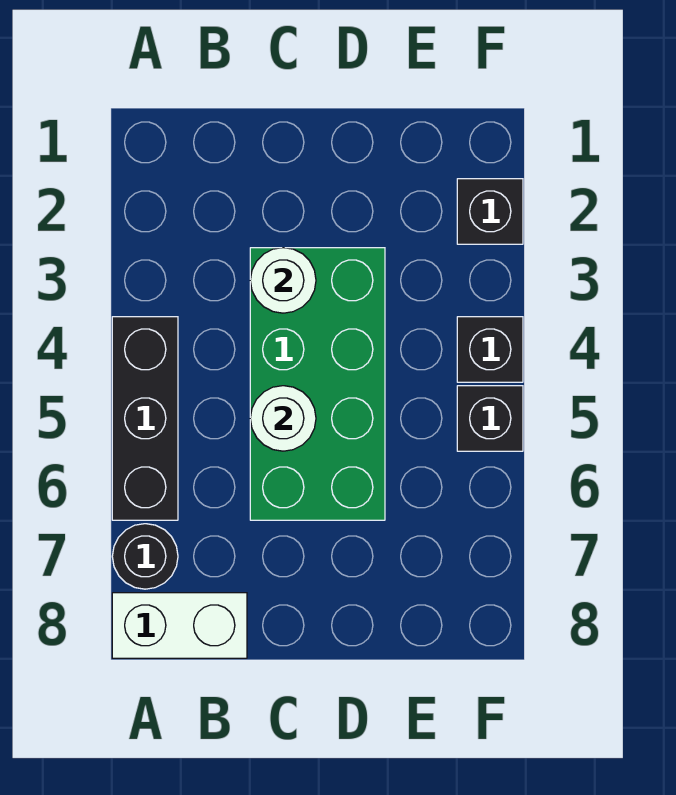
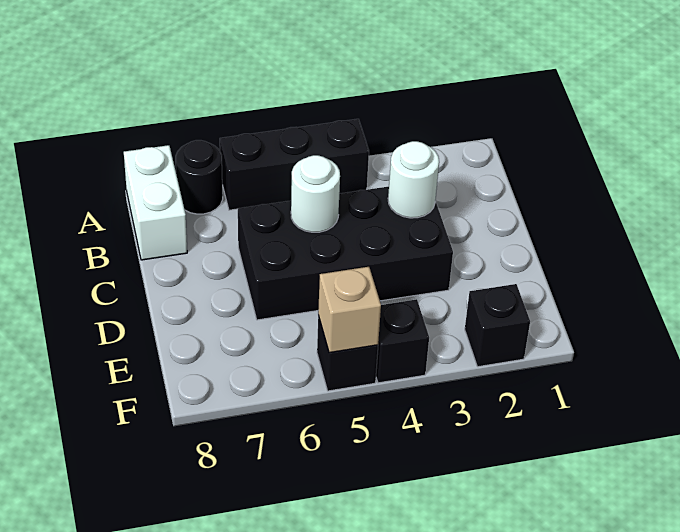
green brick C3:D6 level 1 -> black brick C3:D6 level 1
none -> tan brick F5 level 2

